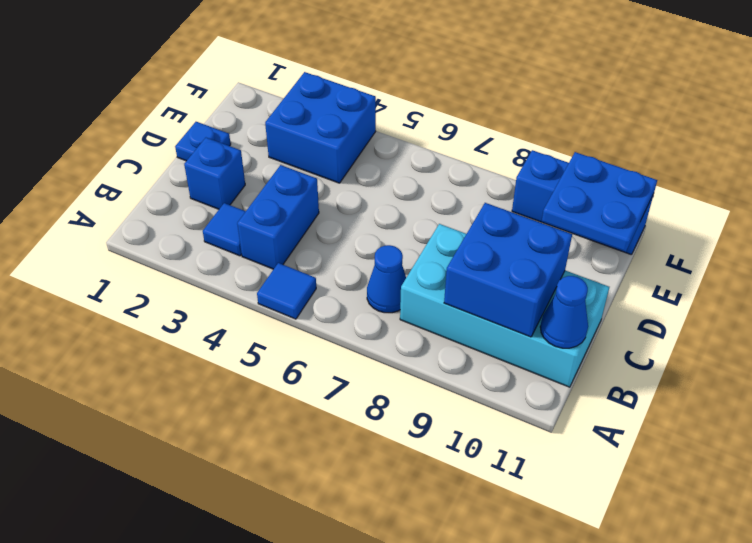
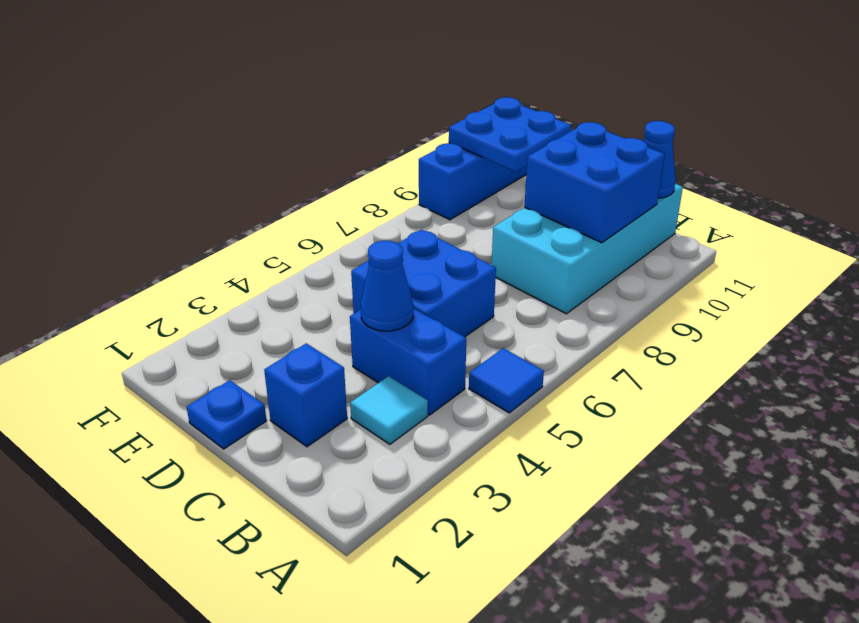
blue tile B3 level 1 -> cyan tile B3 level 1
blue cone B7 level 1 -> blue cone C4 level 2
blue brick E3:F4 level 1 -> blue brick C5:D6 level 1

